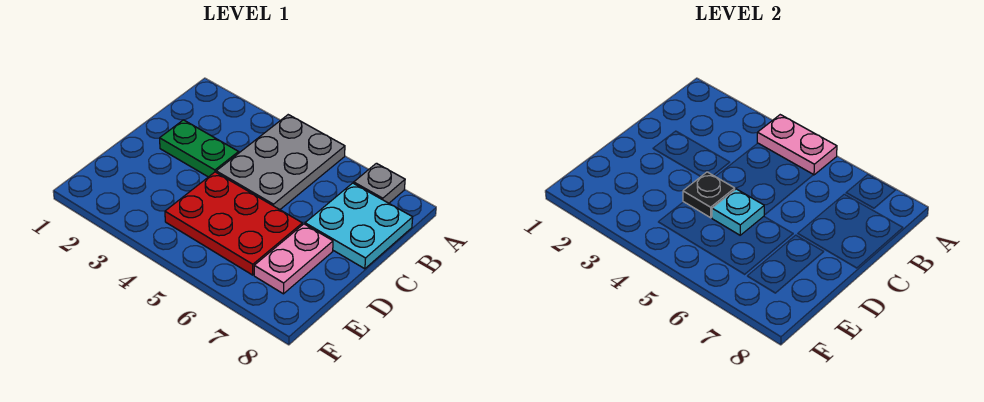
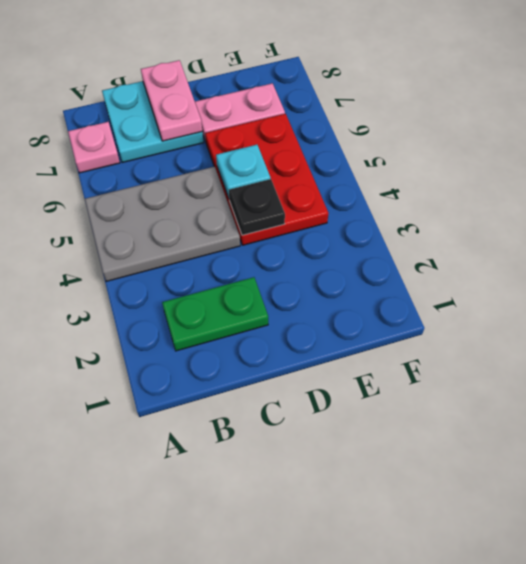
pink plate A4:A5 level 2 -> pink plate C7:C8 level 2
grey plate A7 level 1 -> pink plate A7 level 1
green plate C2:C3 level 1 -> green plate B2:C2 level 1

